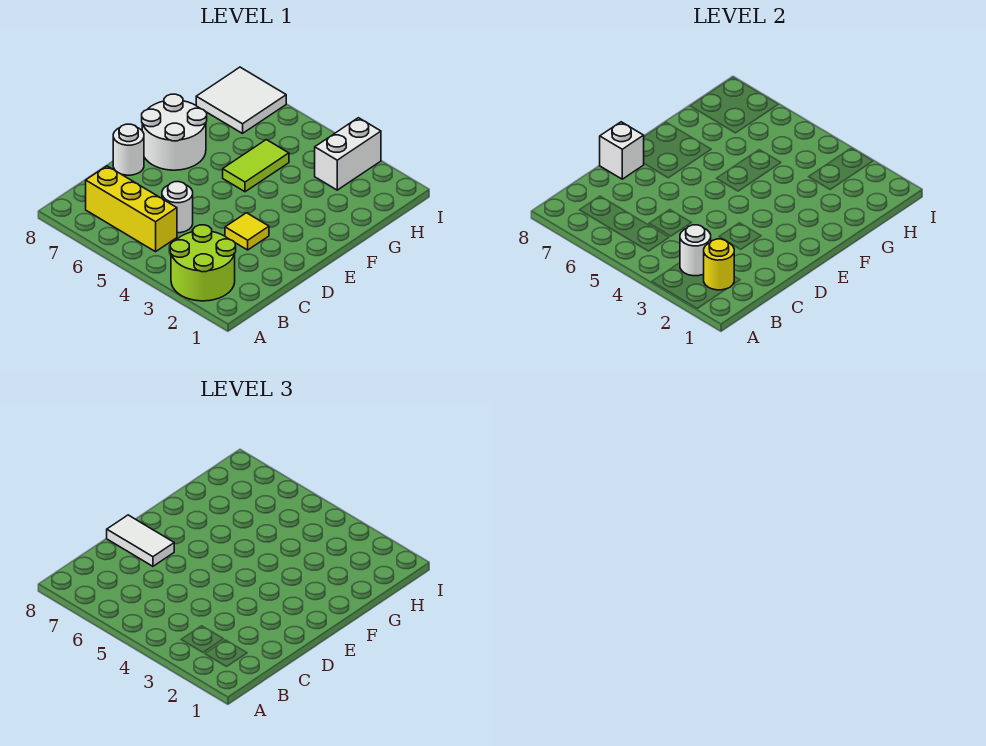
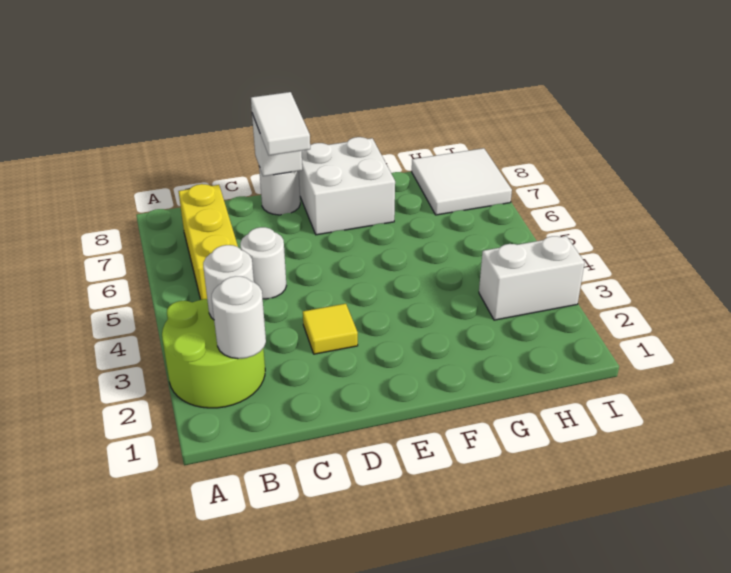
yellow round brick B2 level 2 -> white round brick B2 level 2
white round brick E7:F8 level 1 -> white brick E7:F8 level 1
lime tile F5:G5 level 1 -> none

